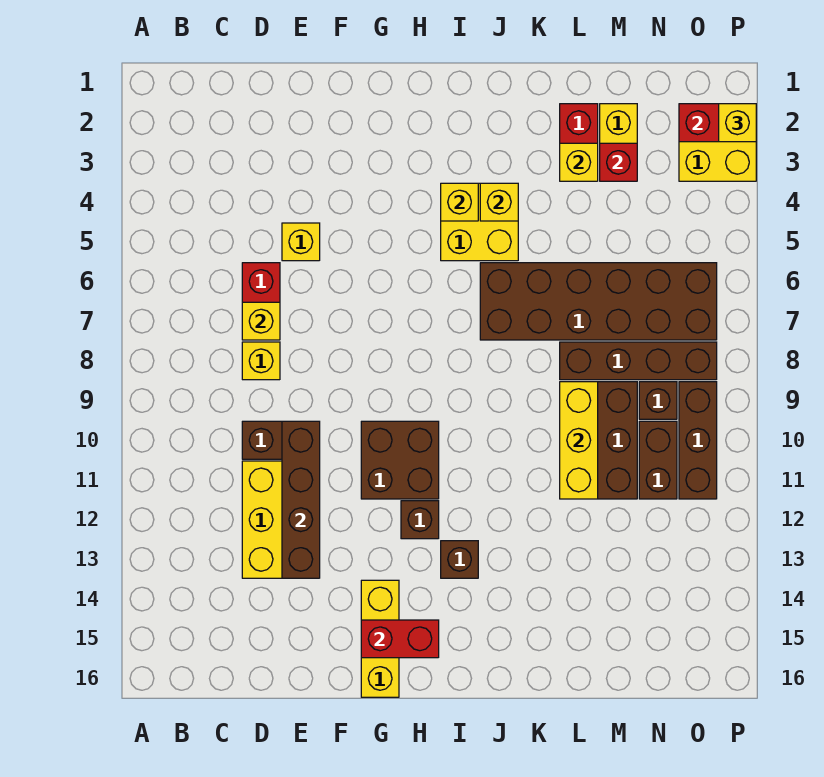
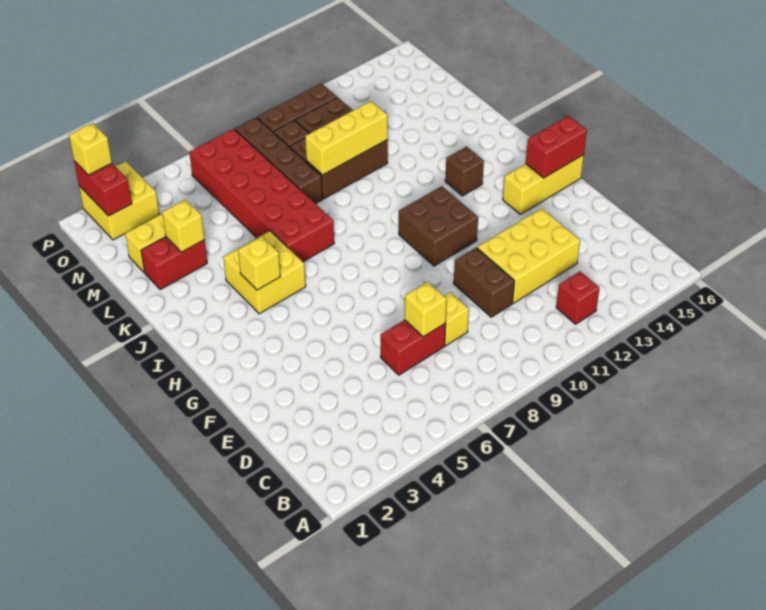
yellow brick E5 level 1 -> none
brown brick E10:E13 level 2 -> none
red brick G15:H15 level 2 -> red brick G15:G16 level 2
brown brick H12 level 1 -> none
yellow brick J4 level 2 -> none
brown brick J6:O7 level 1 -> red brick J6:O7 level 1
red brick M3 level 2 -> red brick B12 level 1

